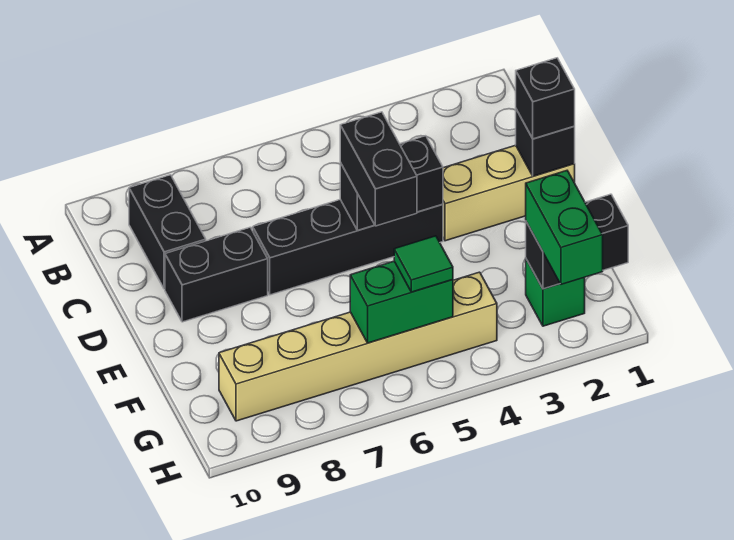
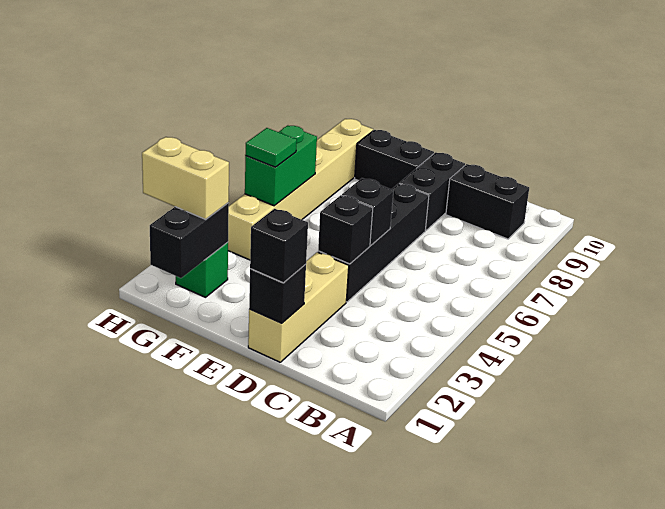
black brick D5:E5 level 3 -> black brick E9:F9 level 1
green brick G2:H2 level 3 -> tan brick G2:H2 level 3

